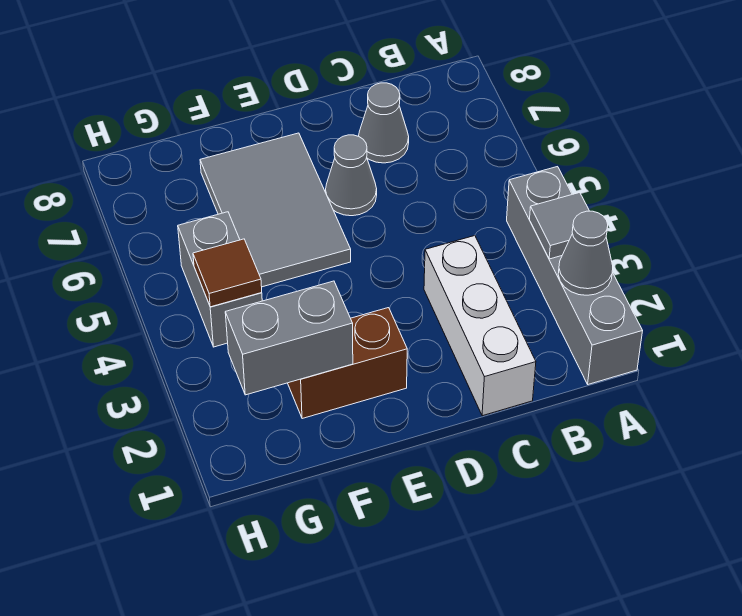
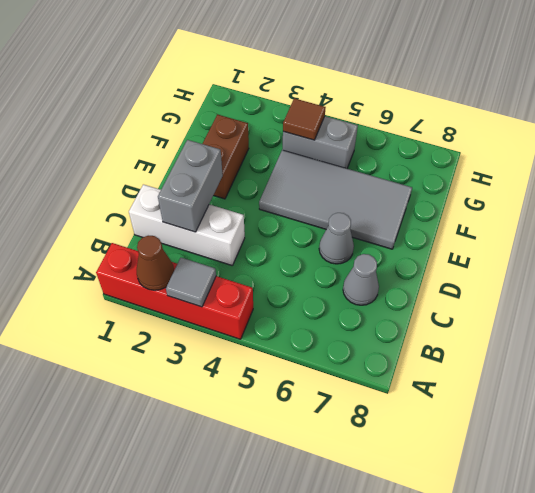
grey brick A1:A4 level 1 -> red brick A1:A4 level 1
grey cone A2 level 2 -> brown cone A2 level 2
grey tile E5:F7 level 1 -> grey tile E4:F7 level 1
grey brick F2:G2 level 2 -> grey brick C2:D2 level 2

